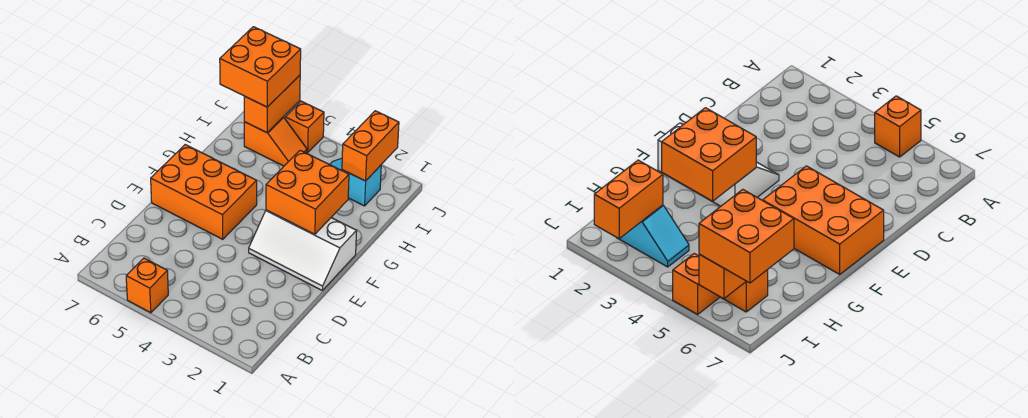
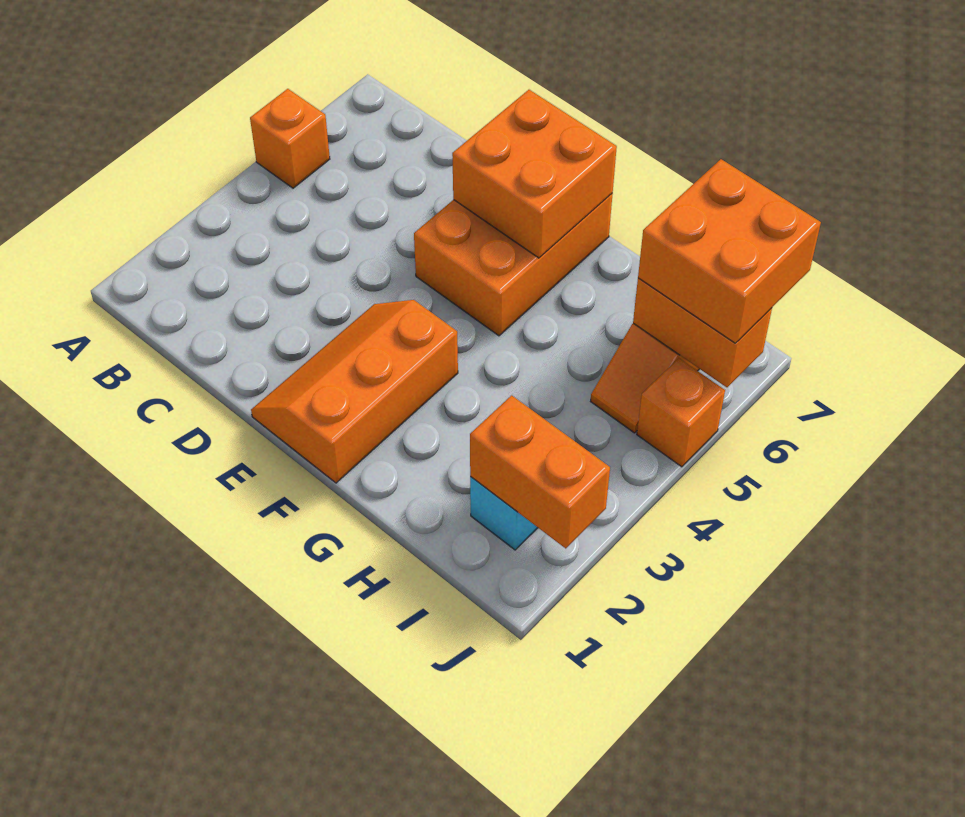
white slope E1:F3 level 1 top F -> orange slope E1:F3 level 1 top F
orange brick F2:G3 level 2 -> orange brick E6:F7 level 2

